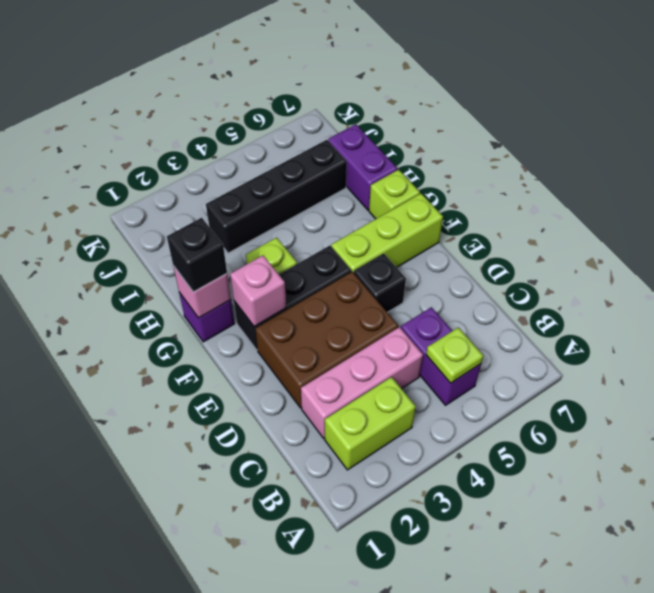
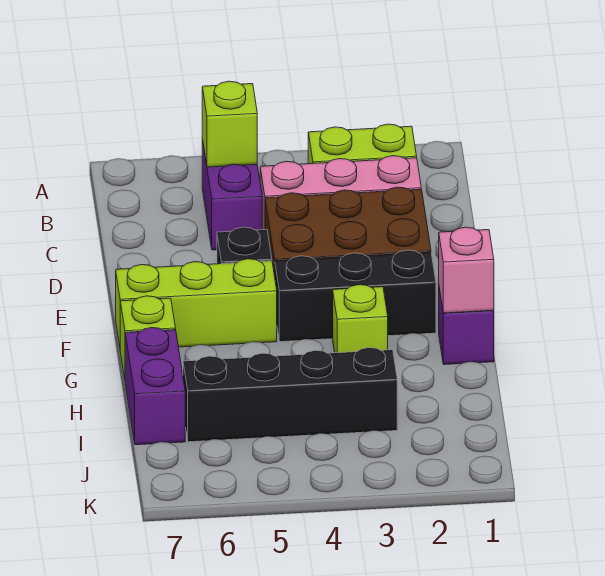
lime plate B5 level 2 -> lime brick B5 level 2
pink brick F2 level 2 -> none
black brick G1 level 3 -> none

